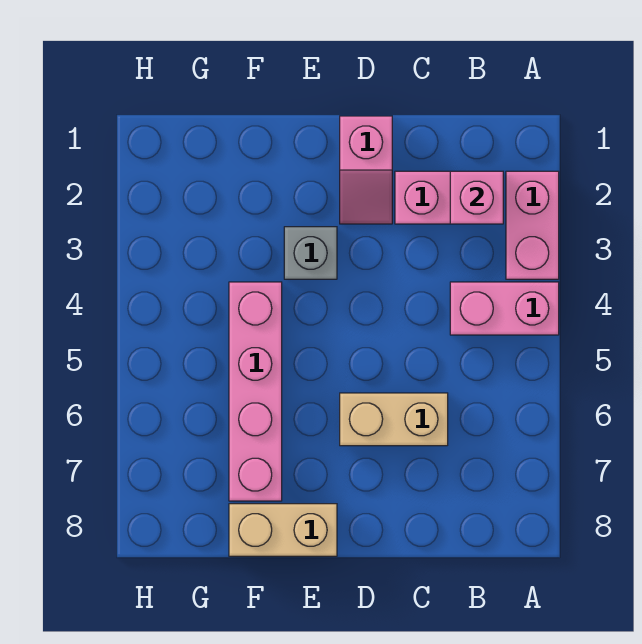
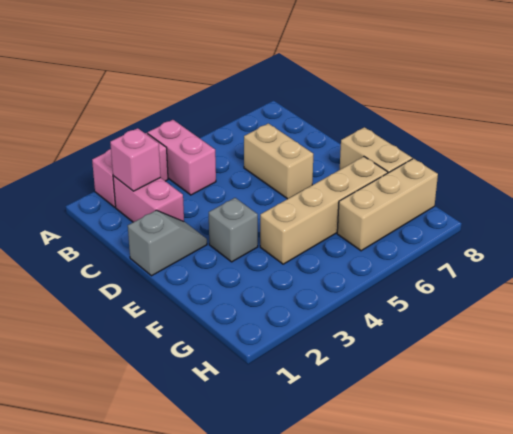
pink slope D1:D2 level 1 top 1 -> grey slope D1:D2 level 1 top 1
pink brick F4:F7 level 1 -> tan brick F4:F7 level 1
none -> tan brick G6:G8 level 1

